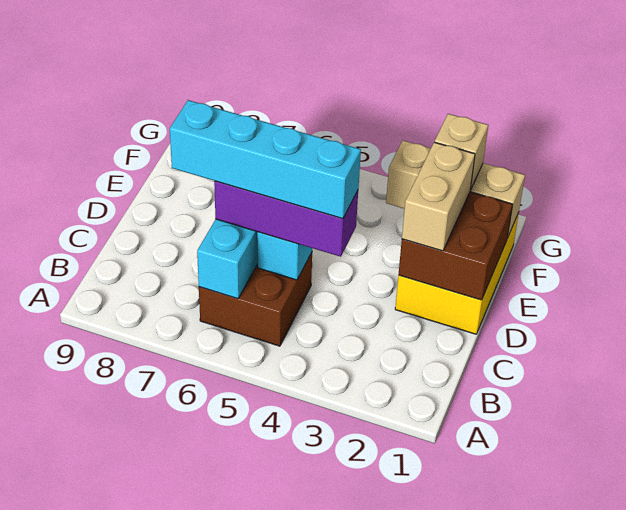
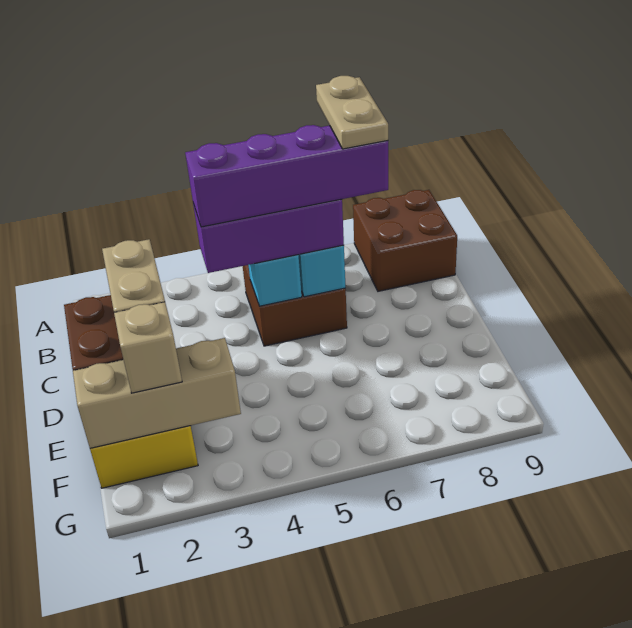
none -> brown brick A8:B9 level 1
none -> tan plate B7:C7 level 5
cyan brick C4:C7 level 4 -> purple brick C4:C7 level 4

